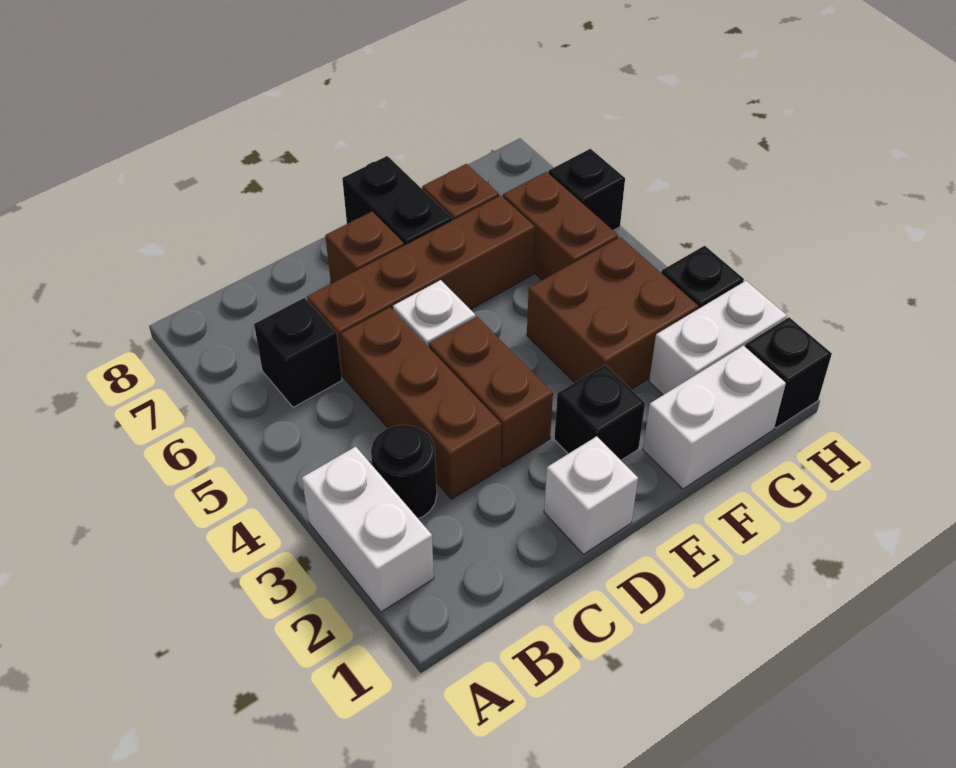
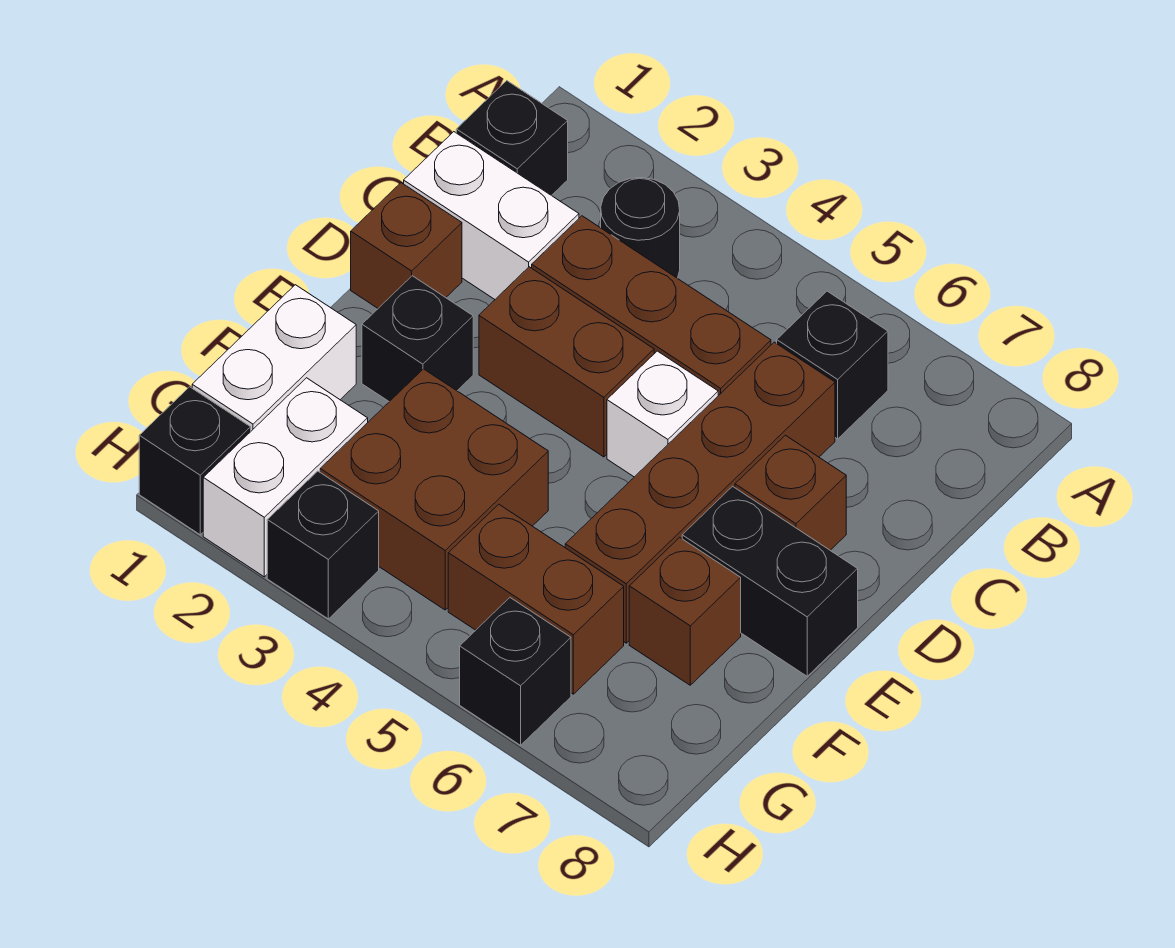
white brick A2:A3 level 1 -> white brick C1:C2 level 1
none -> black brick B1 level 1
white brick D1 level 1 -> brown brick D1 level 1

